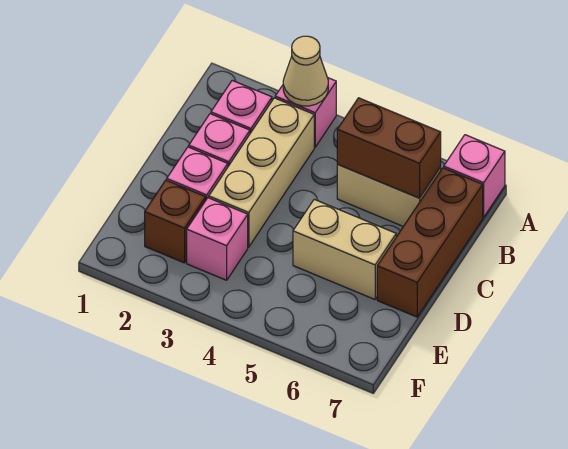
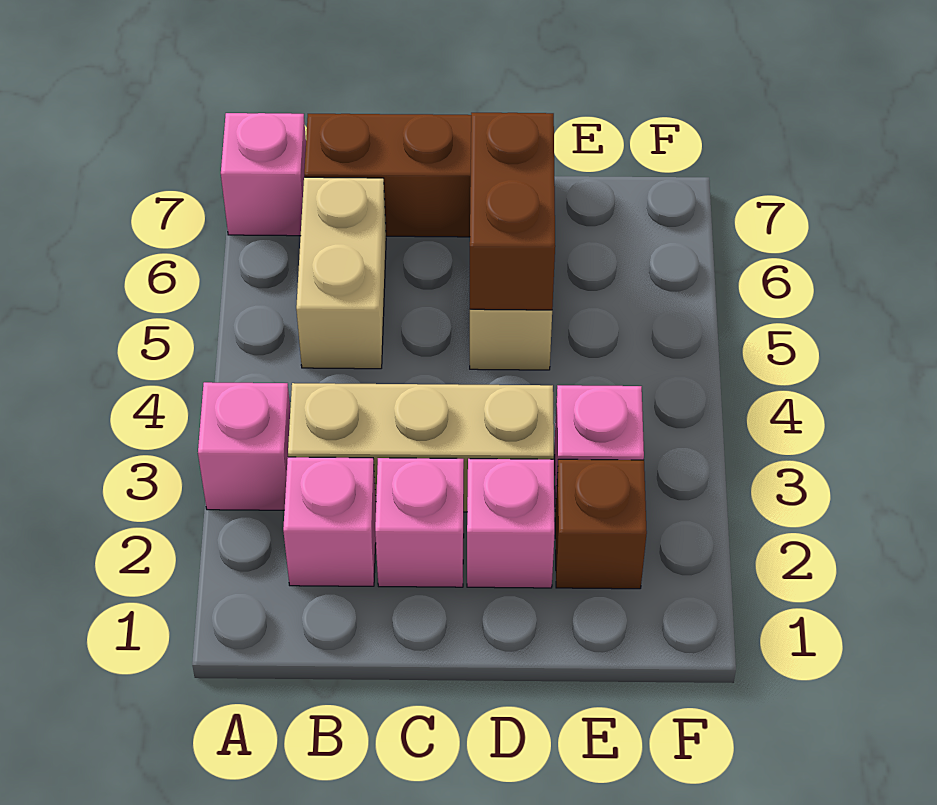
tan cone A3 level 2 -> none
brown brick B5:B6 level 2 -> brown brick D5:D6 level 2

